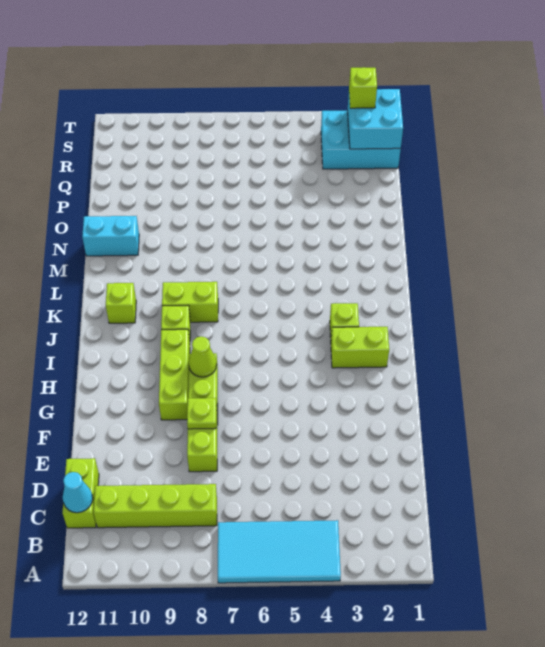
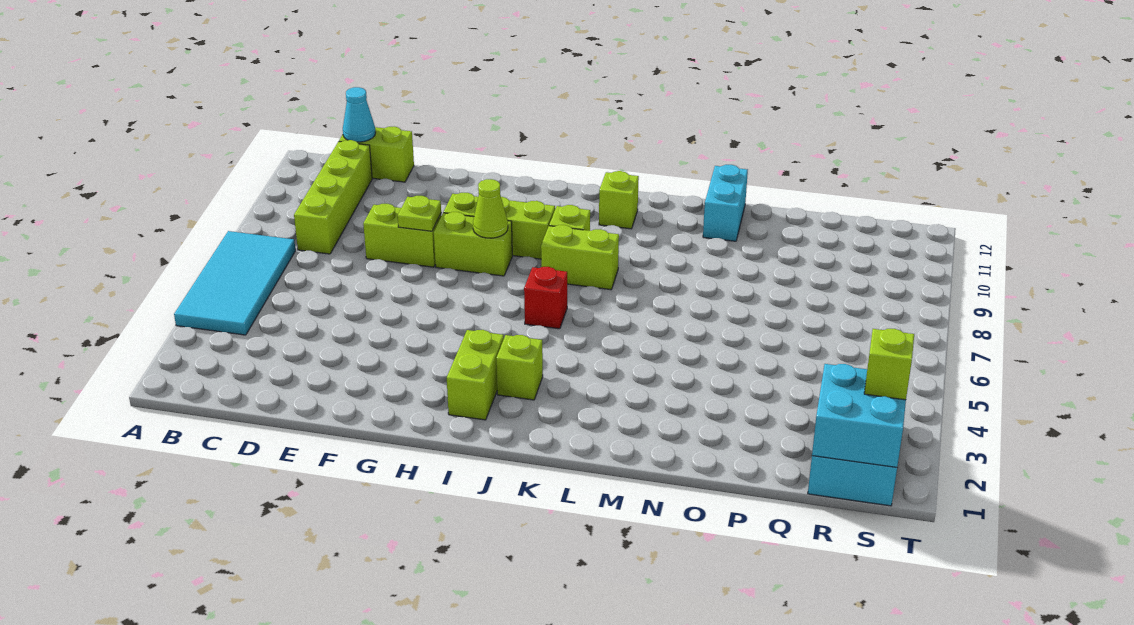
none -> red brick J6 level 1
lime brick K8:K9 level 1 -> lime brick J8:K8 level 1

